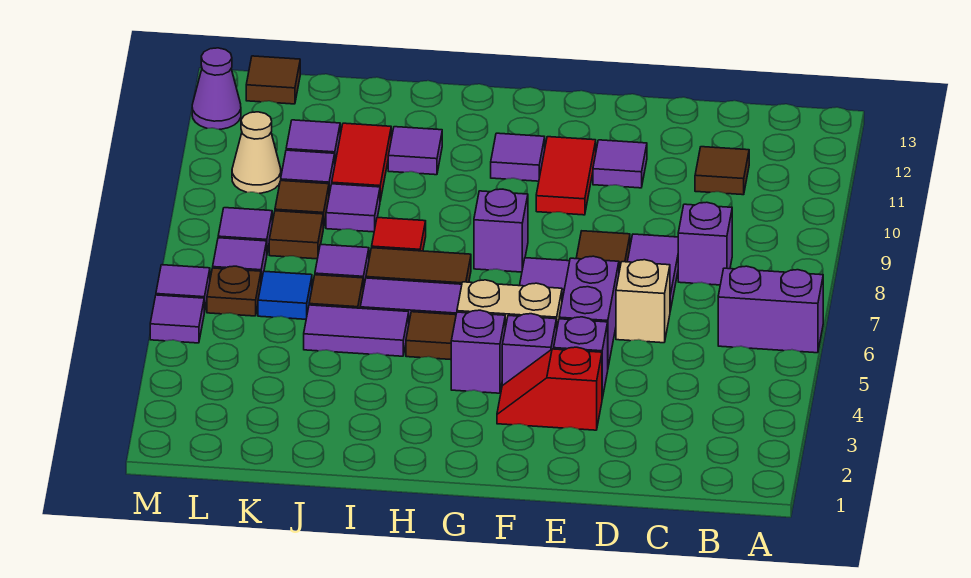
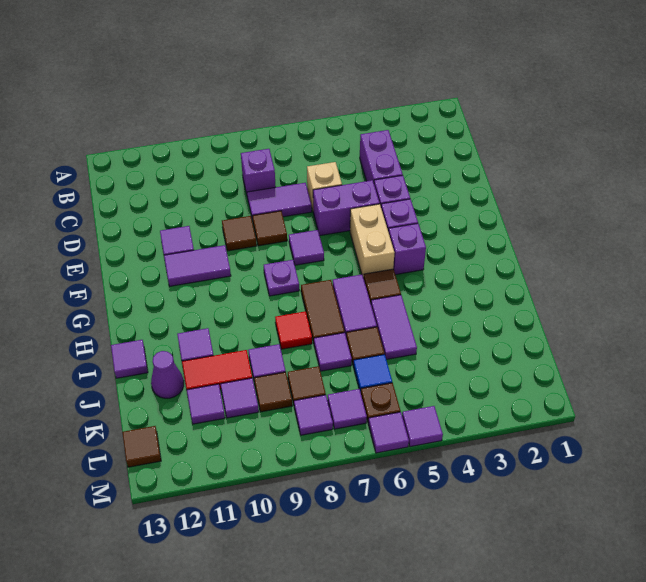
purple brick A6:B6 level 1 -> purple brick C4:D4 level 1
brown tile C11 level 1 -> brown tile E9 level 1
red slope E3:F3 level 1 top E -> none
red tile F10:F11 level 1 -> purple tile F10:F11 level 1
purple brick G8 level 1 -> purple plate G8 level 1
purple tile G11 level 1 -> purple tile I13 level 1
tan cone L10 level 1 -> none
purple cone M12 level 1 -> purple cone J12 level 1

